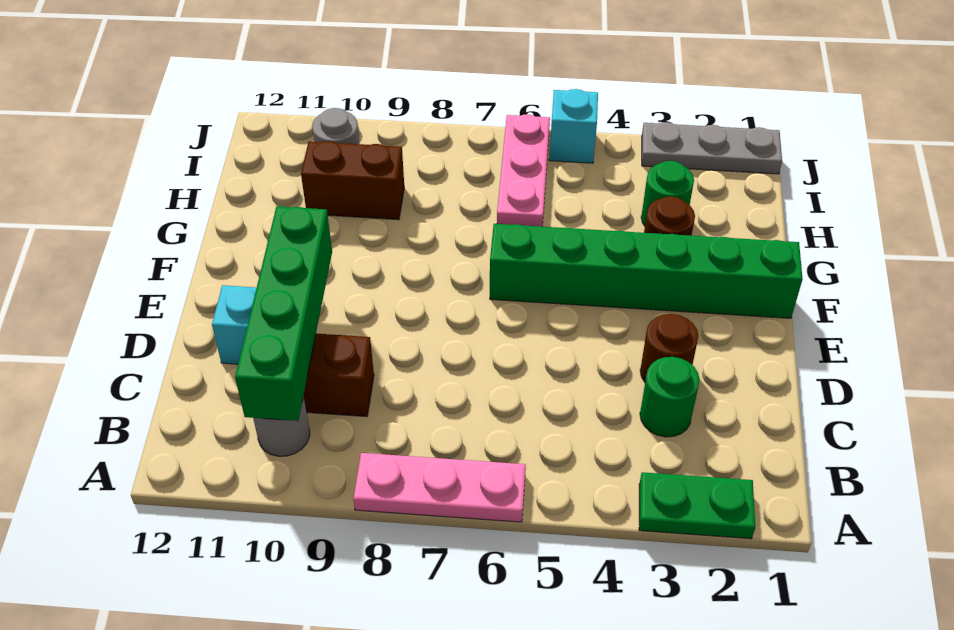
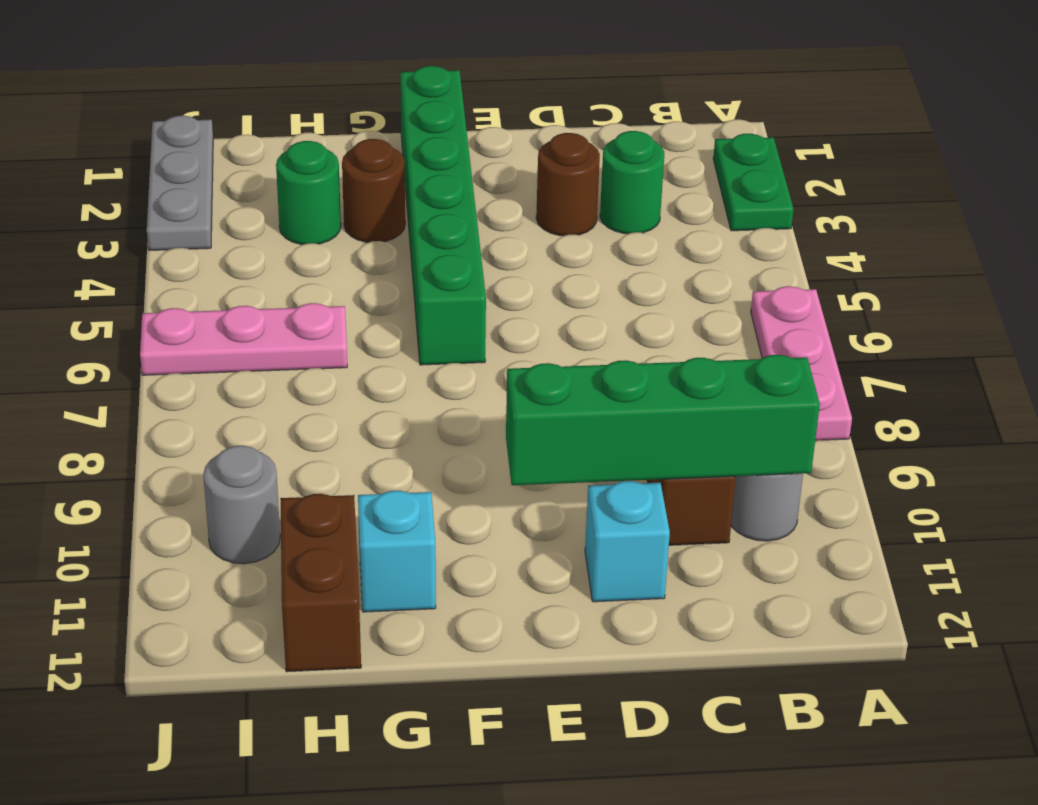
brown brick H9:H10 level 1 -> brown brick H11:H12 level 1
cyan brick J5 level 1 -> cyan brick G11 level 1

